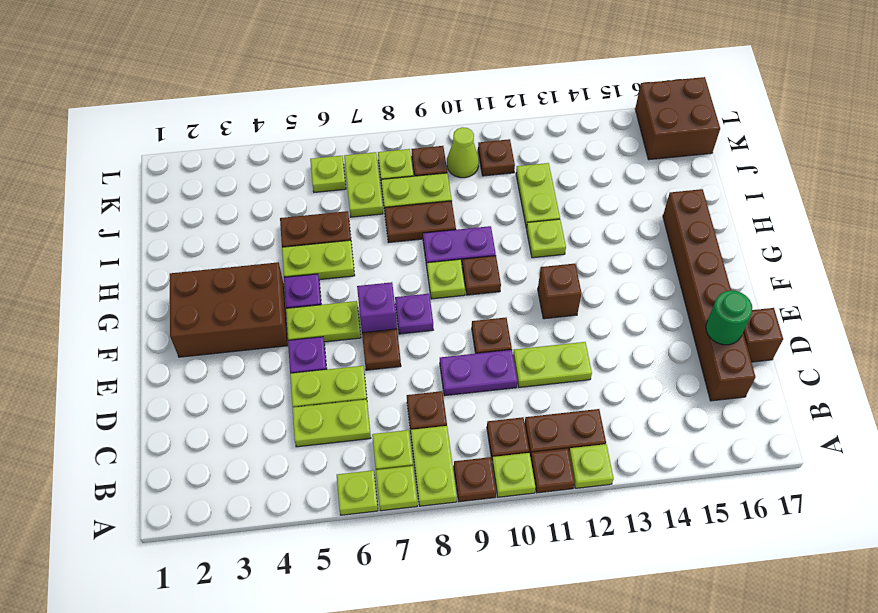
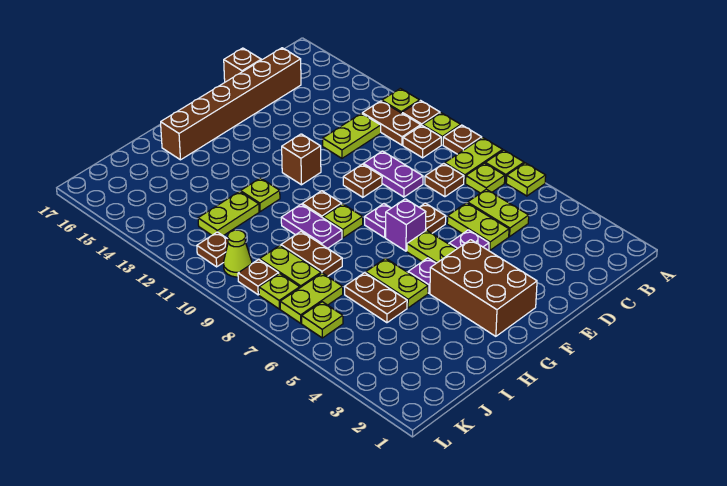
lime plate D11:D12 level 1 -> lime plate C12:D12 level 1
green round brick D16 level 2 -> none
brown brick K16:L17 level 1 -> none

